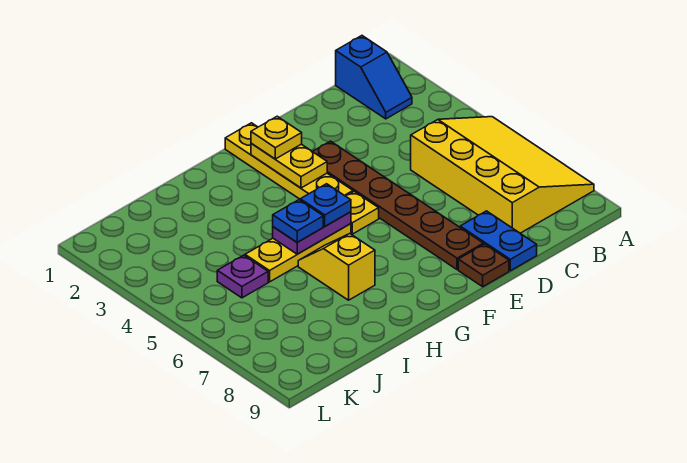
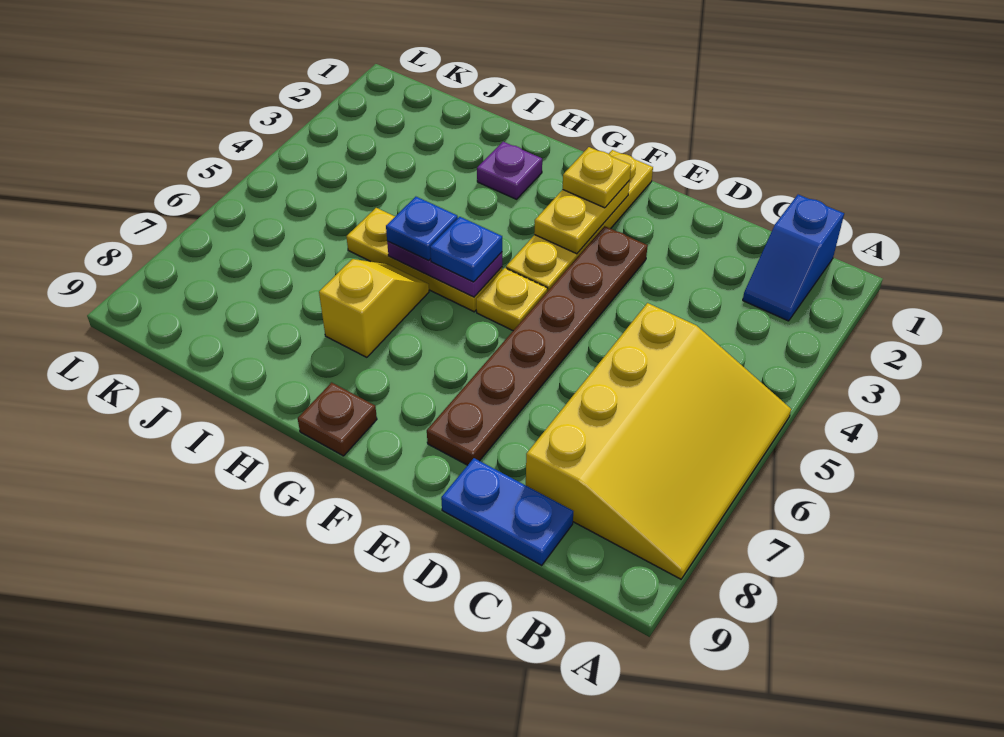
blue plate D8:D9 level 1 -> blue plate C9:D9 level 1
brown plate E9 level 1 -> brown plate G9 level 1
purple plate J5 level 1 -> purple plate H2 level 1

